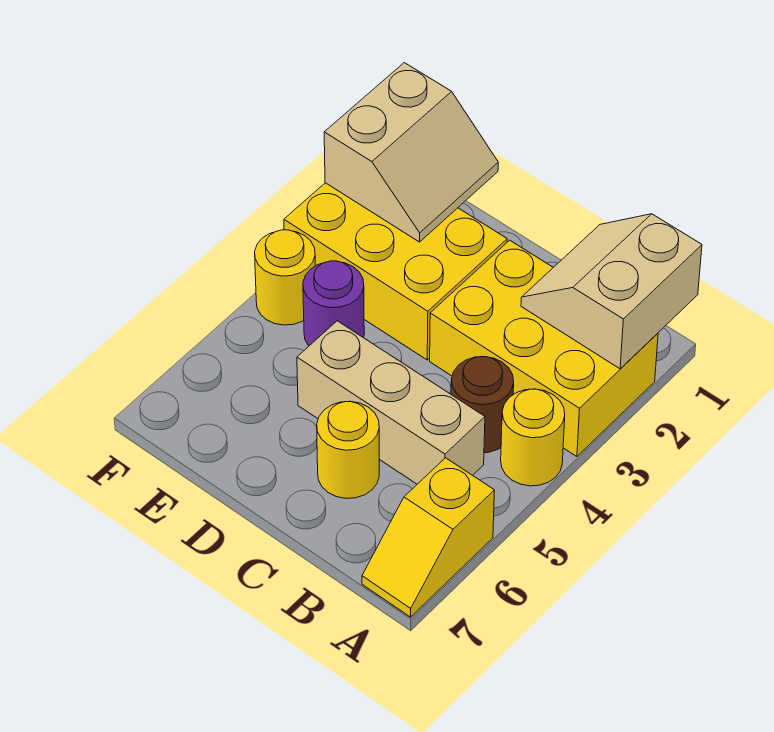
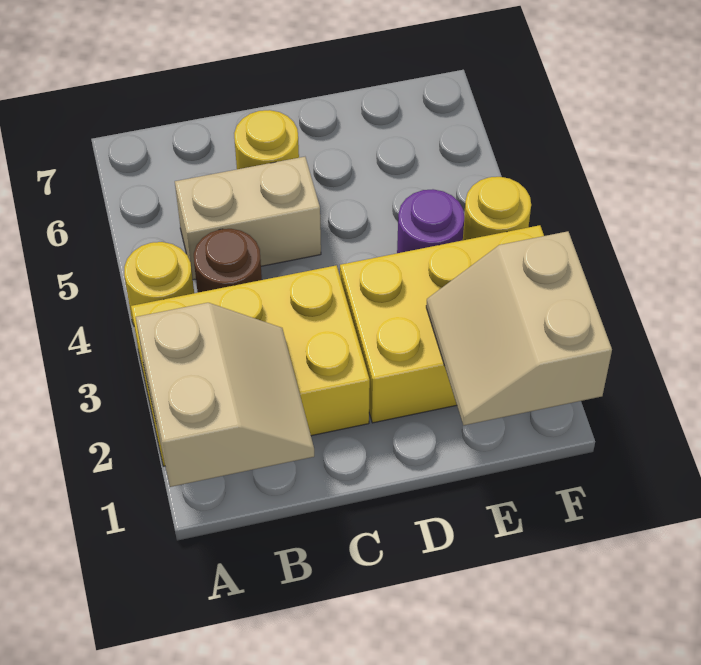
yellow slope A6:A7 level 1 top 6 -> none
tan brick B5:D5 level 1 -> tan brick B5:C5 level 1

